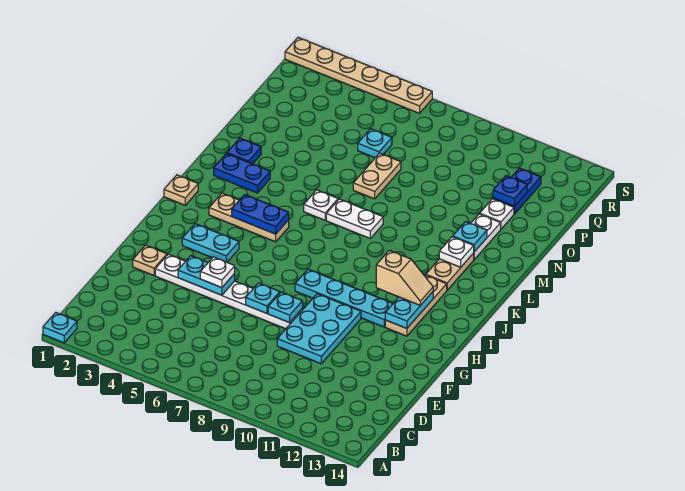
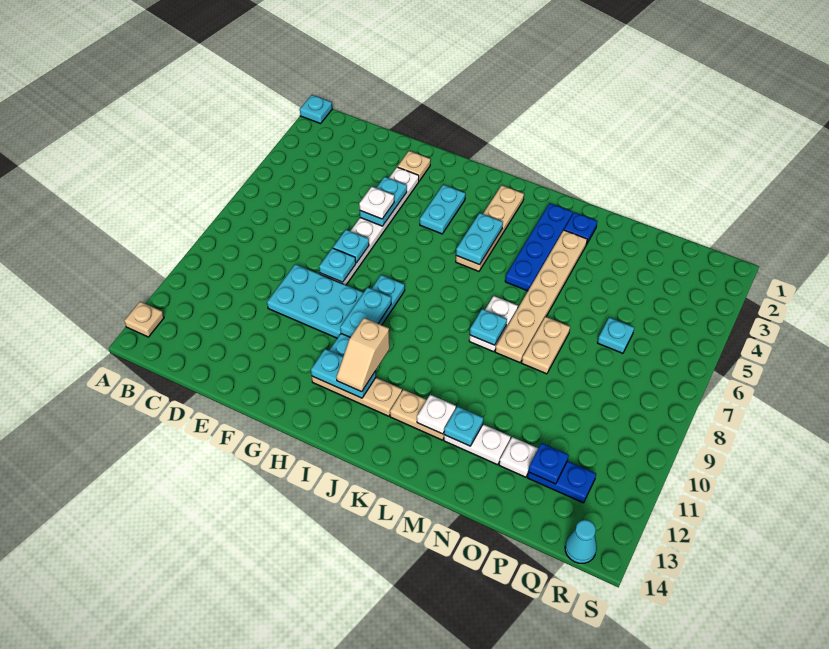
none -> cyan plate H9:H10 level 2
tan plate J1 level 1 -> tan plate A13 level 1
tan plate J3:J5 level 1 -> tan plate J2:J5 level 1
blue plate J4:J5 level 2 -> cyan plate J4:J5 level 2
blue plate L2:L3 level 1 -> blue plate L2:L5 level 1
white plate L6 level 1 -> none
none -> cyan plate L8 level 2
tan plate N7:O7 level 1 -> tan plate N7:N8 level 1
none -> cyan cone R14 level 1
tan plate S1:S6 level 1 -> tan plate M3:M8 level 1

